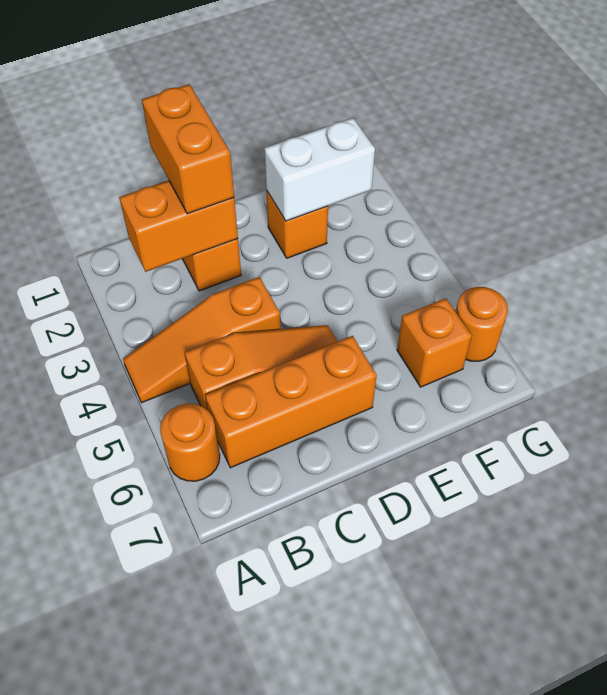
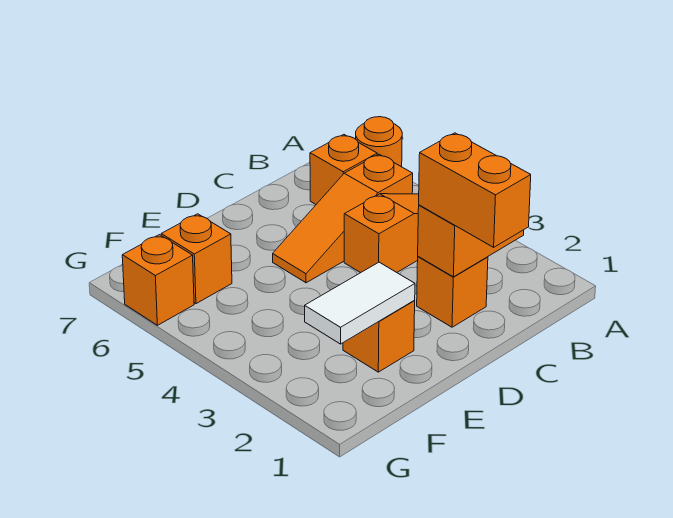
orange brick B6:D6 level 1 -> orange brick B6 level 1
white brick E2:F2 level 2 -> white tile E2:F2 level 2
orange round brick G6 level 1 -> orange brick G6 level 1

